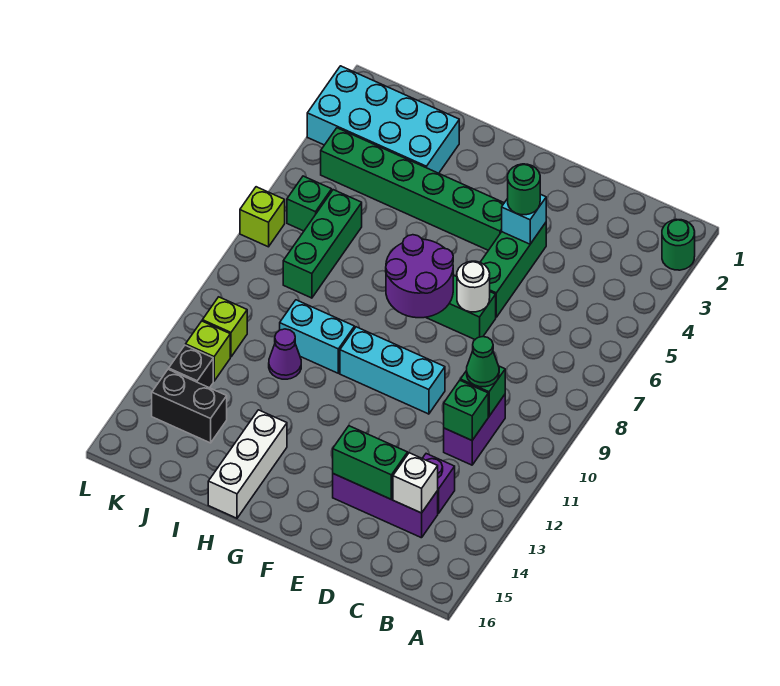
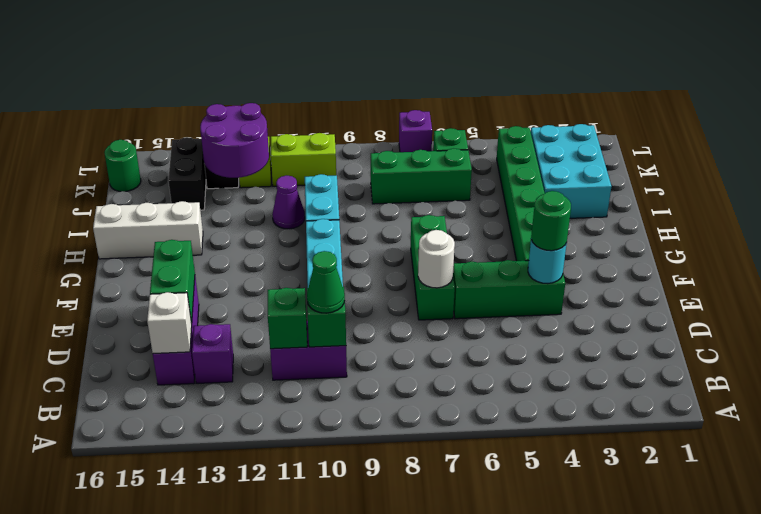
green round brick A2 level 1 -> green round brick K16 level 1
cyan brick E4 level 2 -> cyan round brick E4 level 2
purple round brick F7:G8 level 2 -> purple round brick J12:K13 level 2
cyan brick I2:L3 level 1 -> cyan brick I2:K3 level 1
lime brick K11 level 1 -> lime brick K10:K11 level 1
lime brick L7 level 1 -> purple brick L7 level 1

